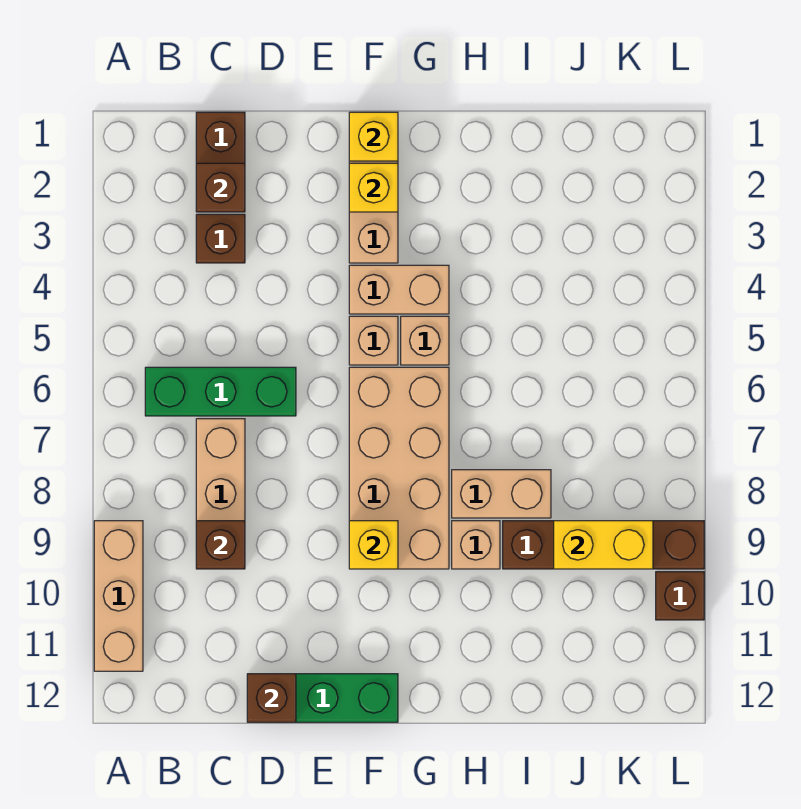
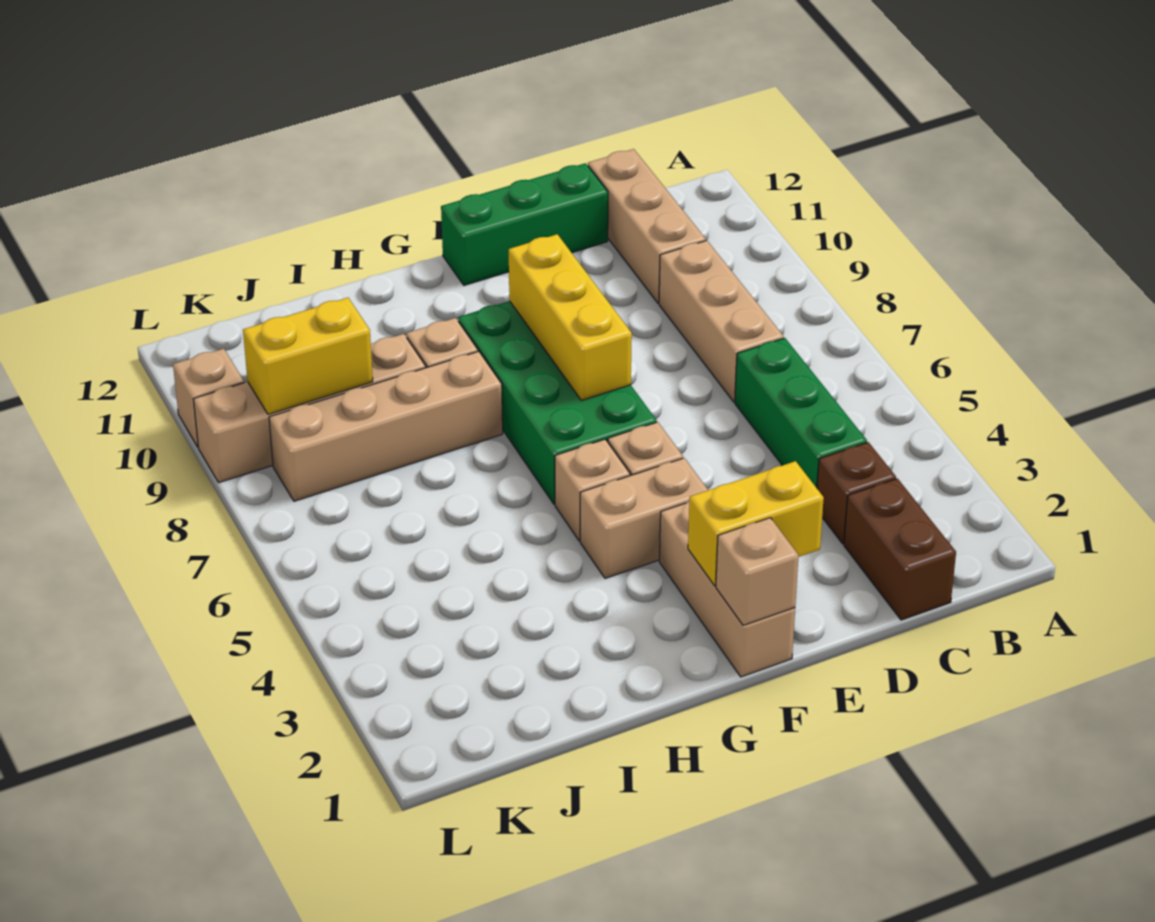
tan brick A9:A11 level 1 -> tan brick C10:C12 level 1
green brick B6:D6 level 1 -> green brick C4:C6 level 1
brown brick C2 level 2 -> none
brown brick C9 level 2 -> none
brown brick D12 level 2 -> none
yellow brick F1 level 2 -> tan brick F1 level 2
yellow brick F2 level 2 -> yellow brick E2:F2 level 2
tan brick F6:G9 level 1 -> green brick F6:G9 level 1
yellow brick F9 level 2 -> yellow brick F7:F9 level 2
tan brick H8:I8 level 1 -> tan brick H8:K8 level 1
brown brick I9:L9 level 1 -> tan brick I9:L9 level 1
brown brick L10 level 1 -> tan brick L10 level 1

